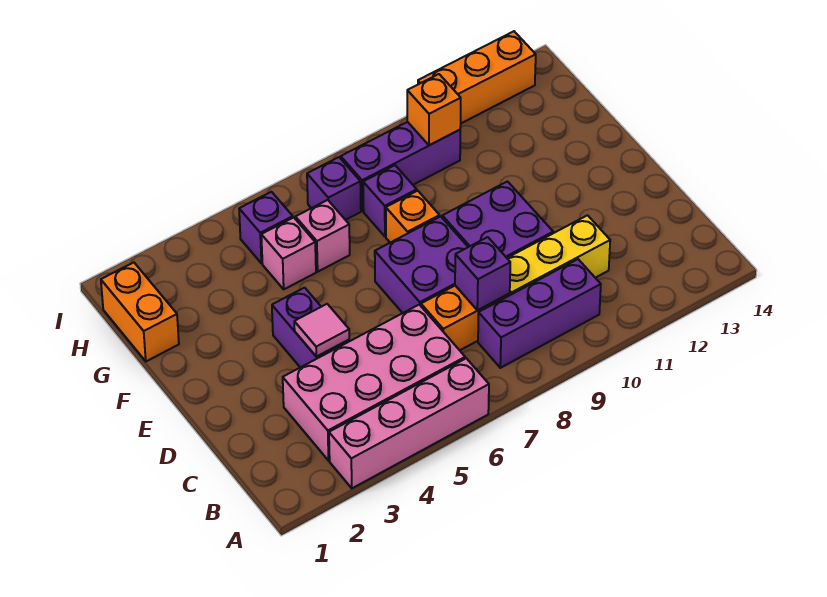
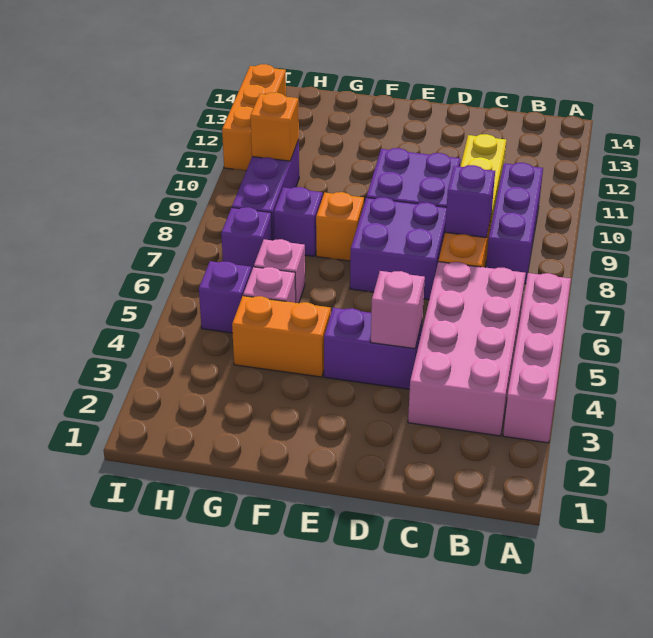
pink tile D4 level 2 -> pink brick D4 level 2
orange brick G1:H1 level 1 -> orange brick F4:G4 level 1

